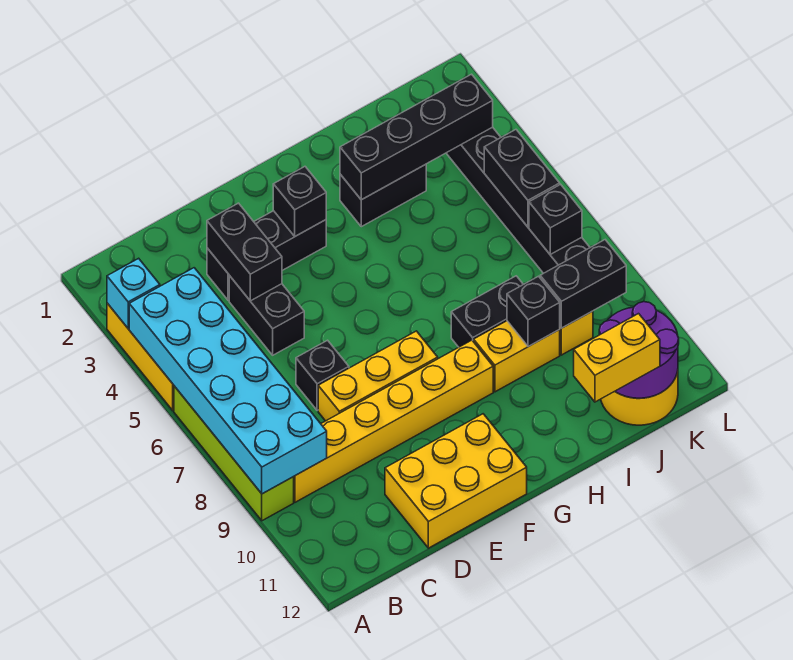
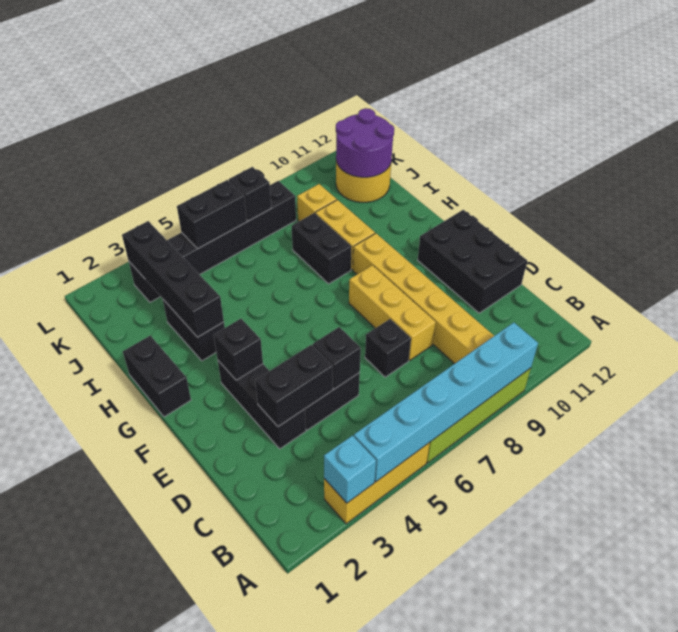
cyan brick A4:B9 level 2 -> cyan brick A4:A9 level 2
yellow brick D11:F12 level 1 -> black brick D11:F12 level 1
black brick I9 level 2 -> black brick D5 level 2
yellow brick I12:J12 level 3 -> none
black brick J9:K9 level 2 -> black brick G1:H1 level 1

